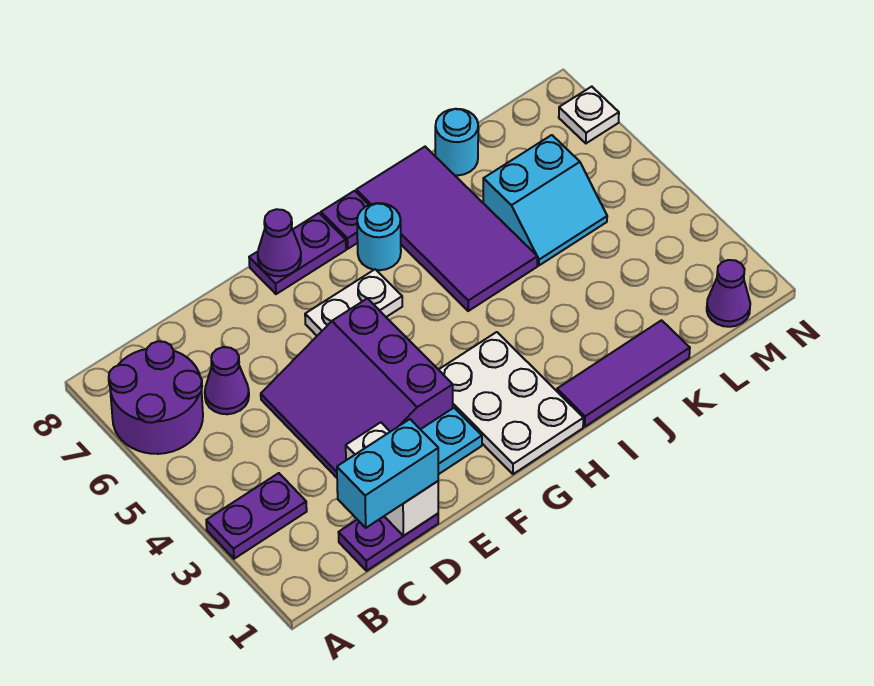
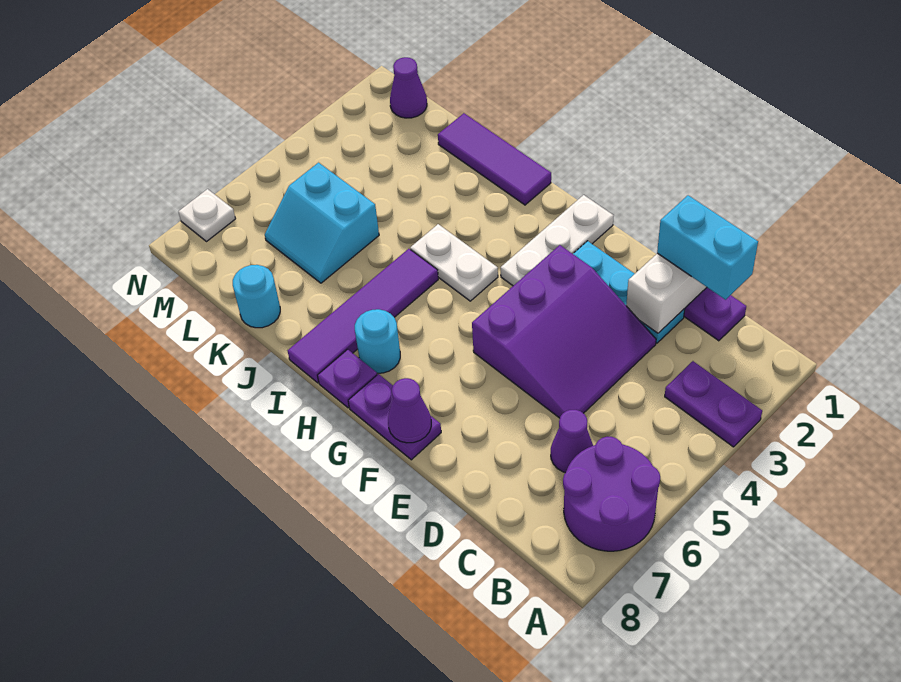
white plate F6:G6 level 1 -> white plate H4:I4 level 1
white plate G1:H3 level 1 -> white plate G1:G3 level 1
purple tile I5:J8 level 1 -> purple tile I5:I8 level 1
cyan slope K5:L6 level 1 top 6 -> cyan slope K5:L6 level 1 top 5

